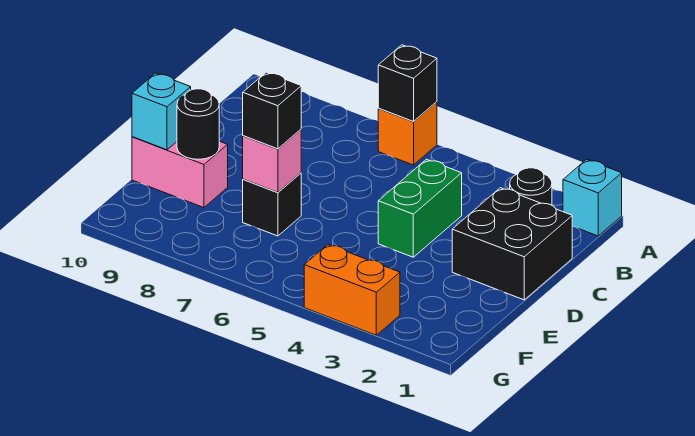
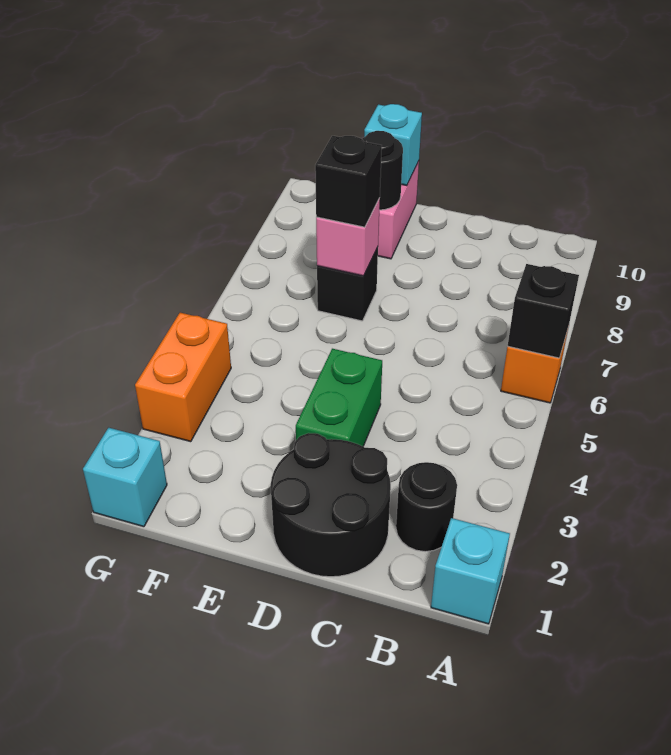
black brick C1:D2 level 1 -> black round brick C1:D2 level 1
green brick C4:D4 level 1 -> green brick D3:D4 level 1
none -> cyan brick G1 level 1

